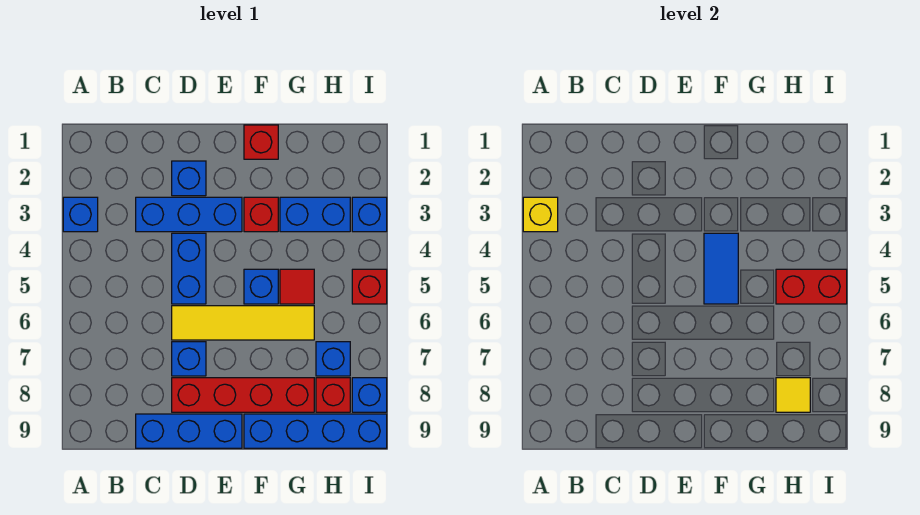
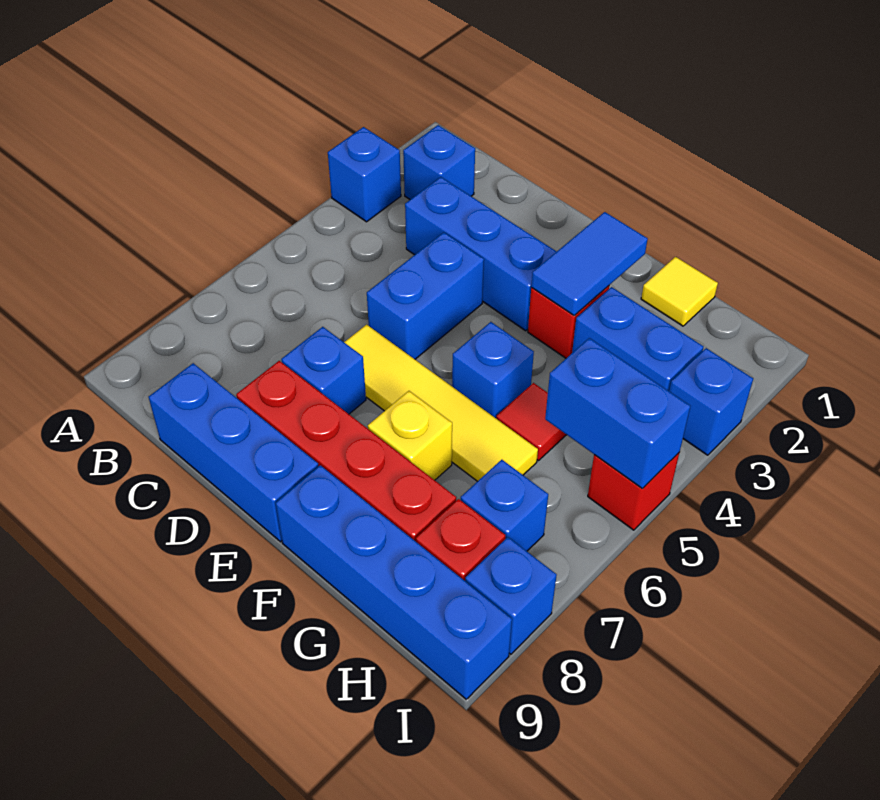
yellow brick A3 level 2 -> yellow brick F7 level 1
blue brick D2 level 1 -> blue brick B2 level 1
red brick F1 level 1 -> none
blue tile F4:F5 level 2 -> blue tile F2:F3 level 2
red brick H5:I5 level 2 -> blue brick H5:I5 level 2
yellow tile H8 level 2 -> yellow tile G1 level 1

